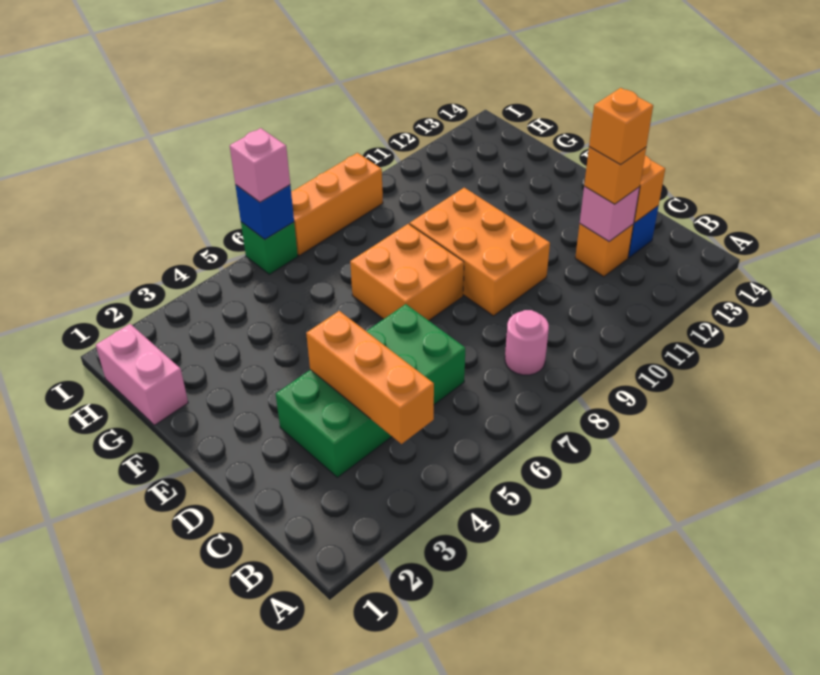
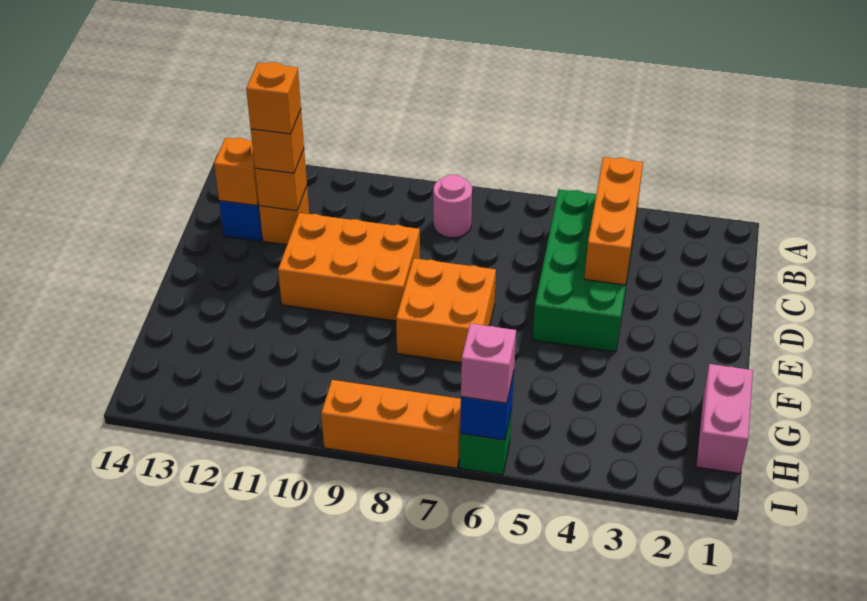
green brick C3:D6 level 1 -> green brick B4:E5 level 1
pink brick C12 level 2 -> orange brick C12 level 2
orange brick D9:F10 level 1 -> orange brick D9:E11 level 1

